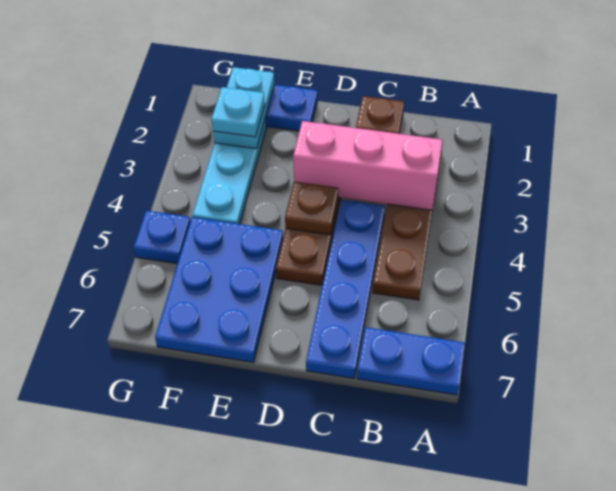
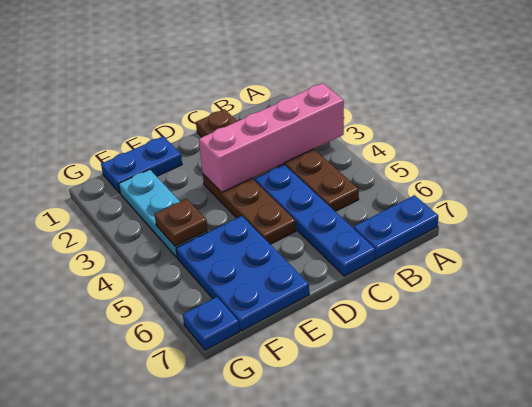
pink brick B3:D3 level 2 -> pink brick A3:D3 level 2
brown plate D4 level 2 -> brown plate F4 level 2
cyan plate F1:F2 level 2 -> none
cyan plate F2 level 3 -> none
blue plate G5 level 1 -> blue plate G7 level 1

